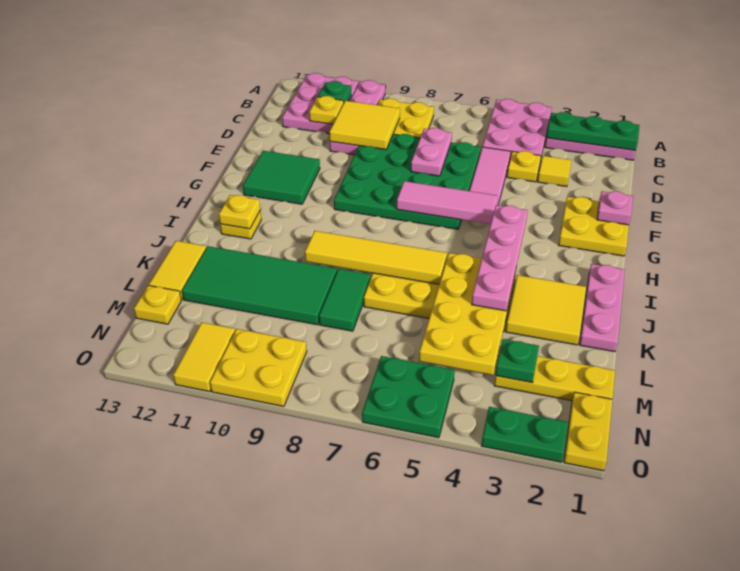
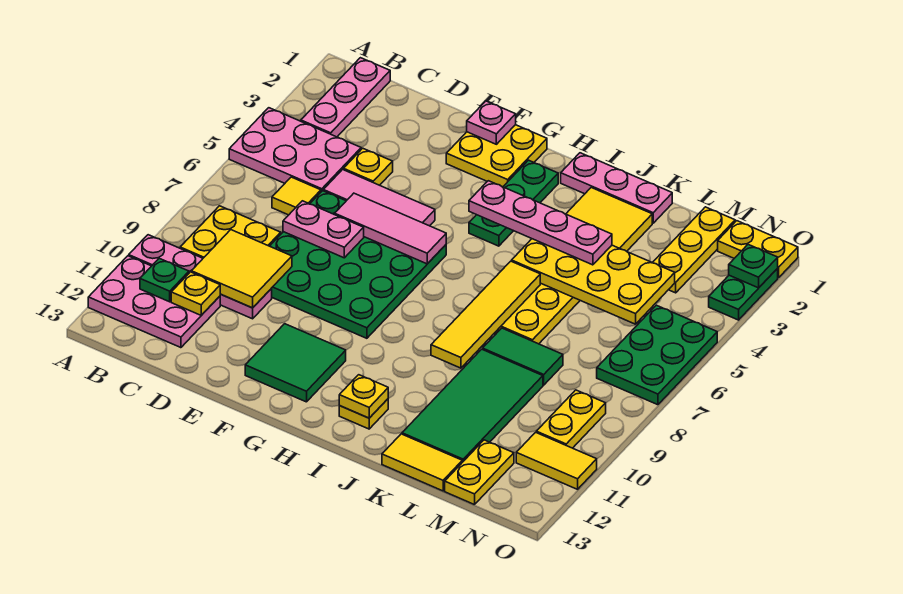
green plate B1:B3 level 2 -> green plate H2:H4 level 1
yellow tile D3 level 1 -> yellow tile C6 level 1
pink tile G5:G7 level 2 -> pink tile E6:G6 level 2
green plate M3 level 2 -> green plate O2 level 2
yellow plate M13 level 1 -> yellow plate M12:M13 level 1
green plate N5:O6 level 1 -> green plate N5:O7 level 1
yellow plate N9:O10 level 1 -> yellow plate N9:N10 level 1

